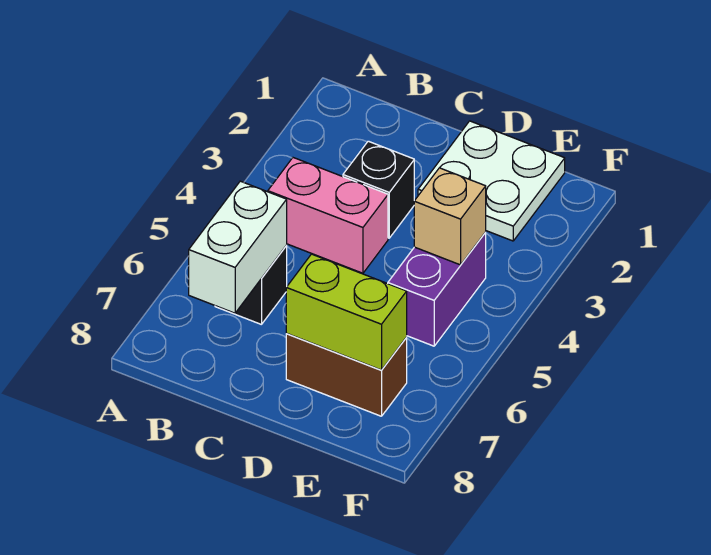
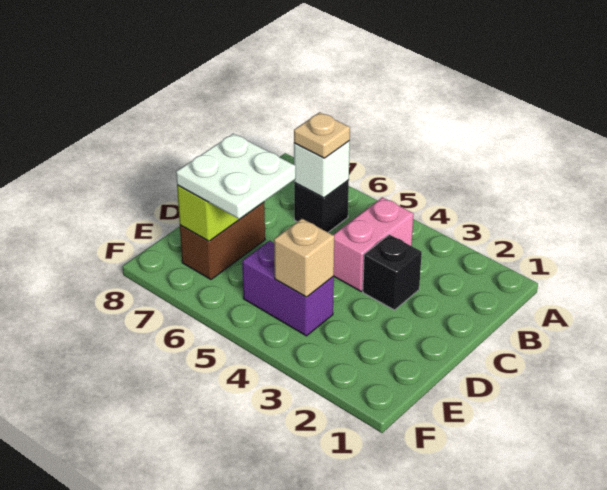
white brick B6:B7 level 2 -> white brick B6 level 2
none -> tan plate B6 level 3
white plate D1:E2 level 1 -> white plate D6:E7 level 3

